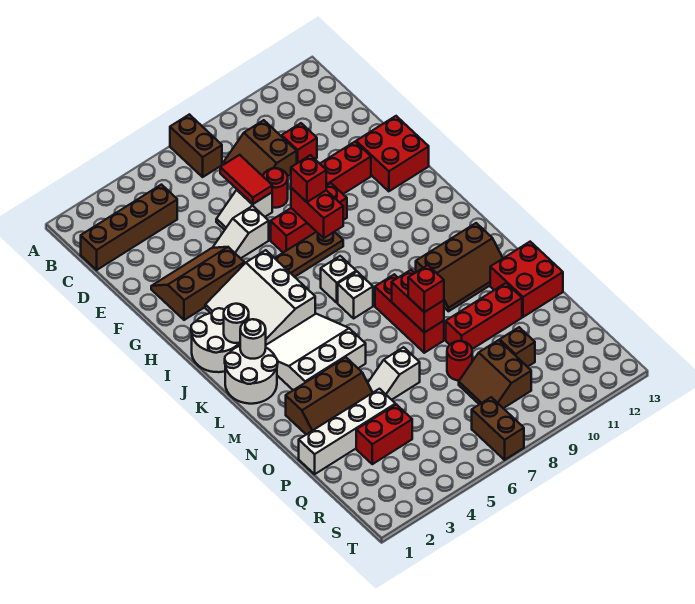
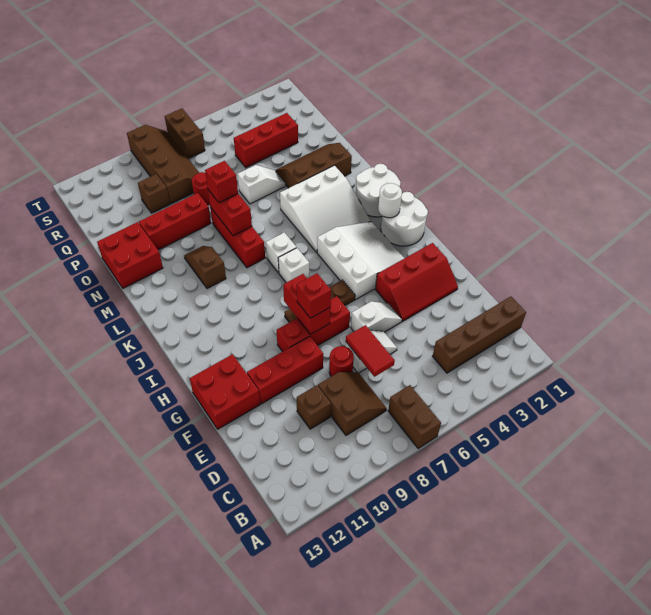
red brick D10 level 1 -> brown brick D10 level 1
brown slope F2:G4 level 1 top G -> red slope F2:G4 level 1 top G
white round brick K2 level 2 -> none
brown slope L10:M12 level 1 top L -> brown slope L10:M10 level 1 top L
white brick P1:P4 level 1 -> none
red brick Q3:Q4 level 1 -> red brick Q3:Q5 level 1
brown slope Q8:R9 level 1 top 9 -> brown slope Q8:T9 level 1 top 9

